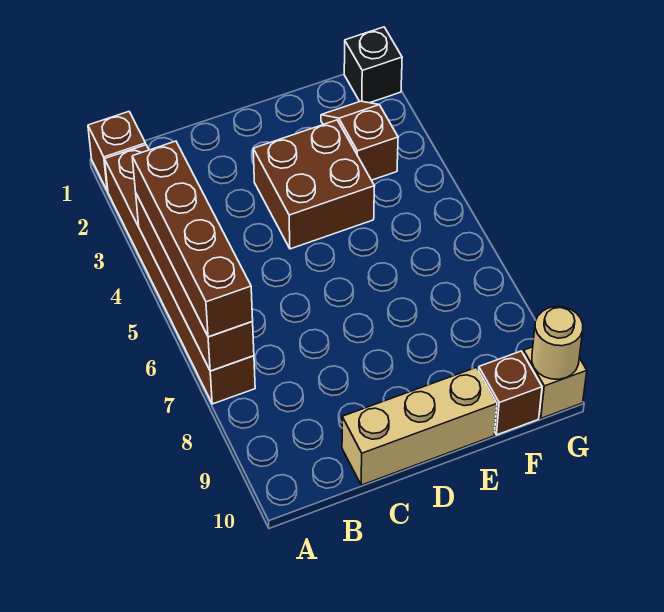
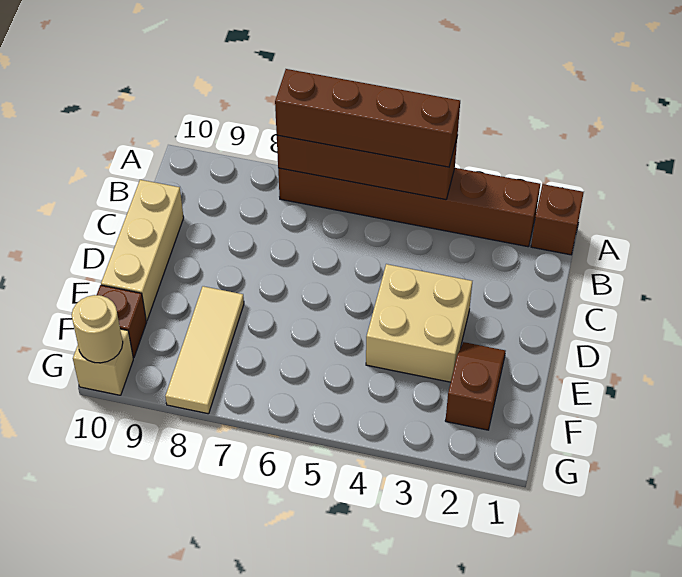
brown brick D3:E4 level 1 -> tan brick D3:E4 level 1
none -> tan tile E8:G8 level 1
brown slope F2:F3 level 1 top 3 -> brown slope E2:F2 level 1 top F
black brick G1 level 1 -> none

